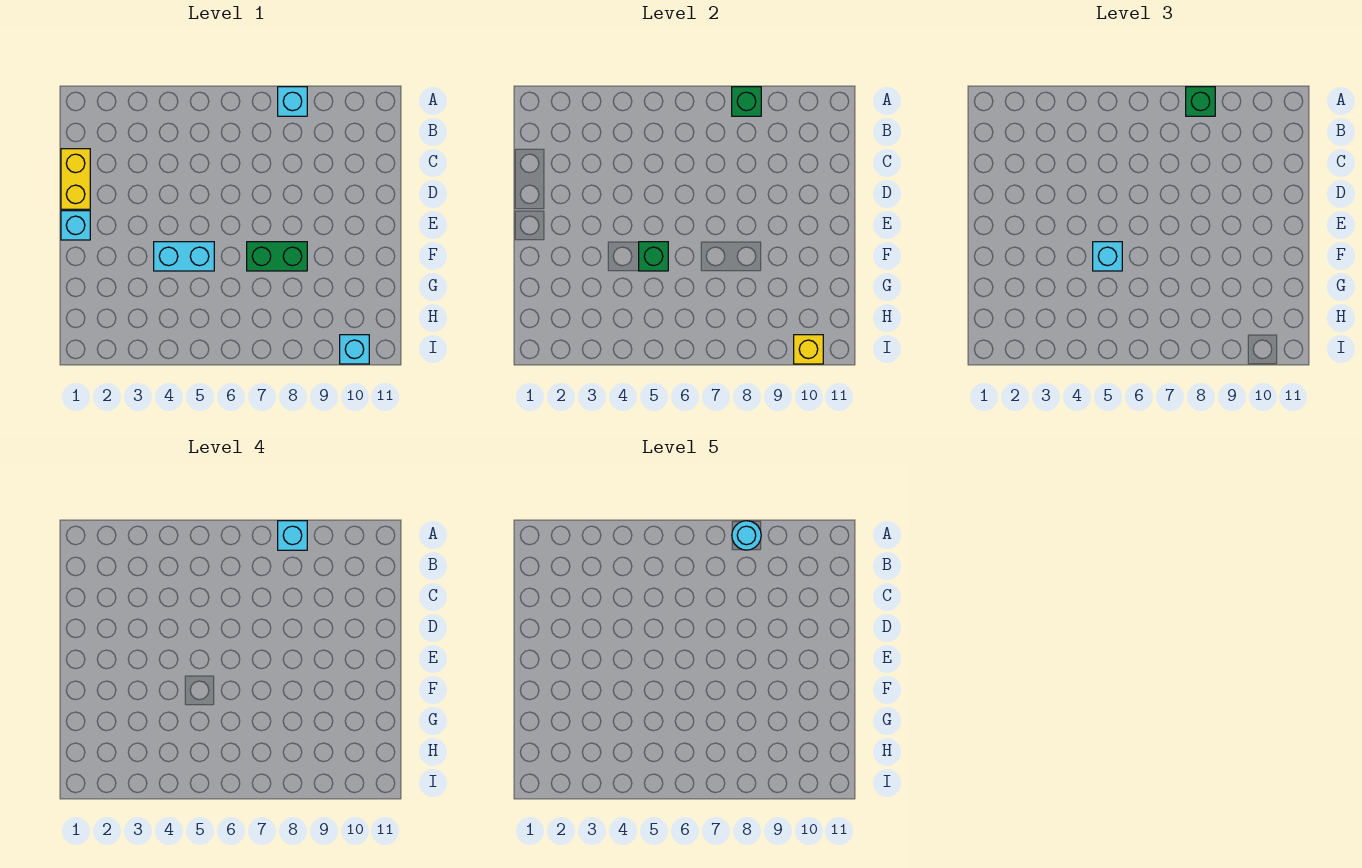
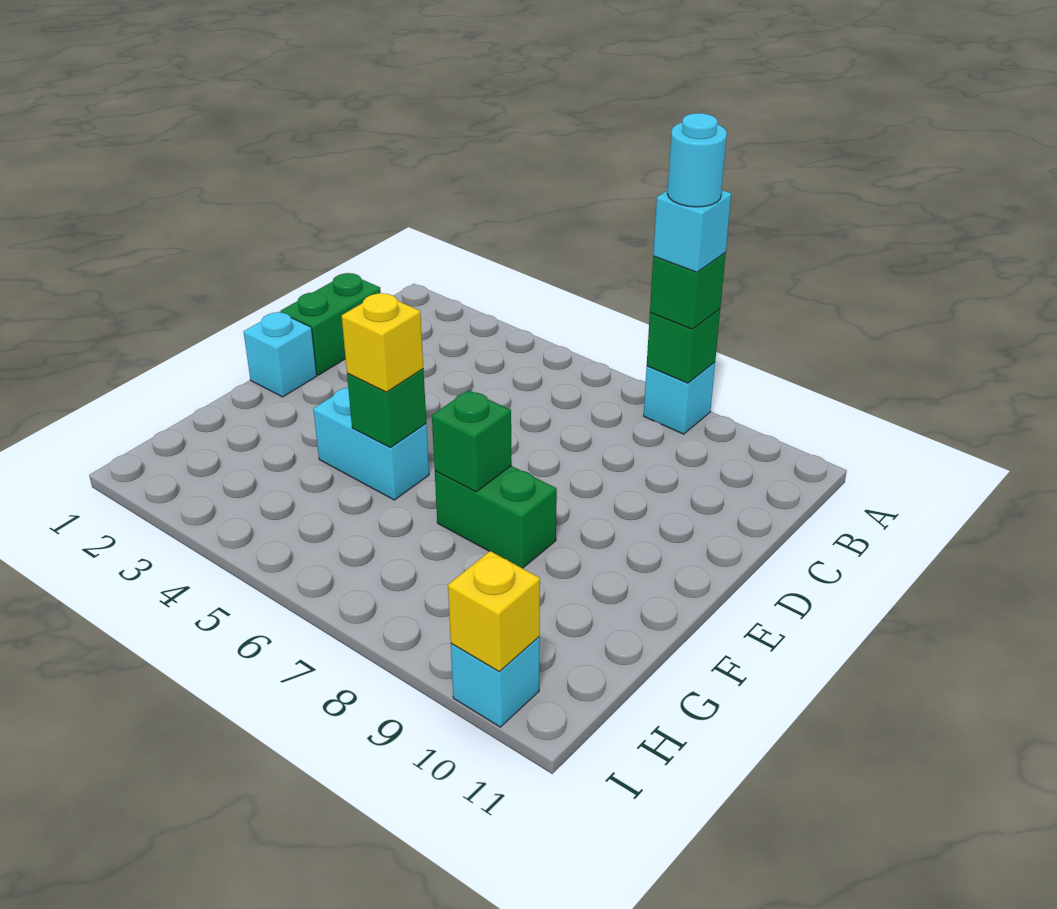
yellow brick C1:D1 level 1 -> green brick C1:D1 level 1
cyan brick F5 level 3 -> yellow brick F5 level 3
none -> green brick F7 level 2

